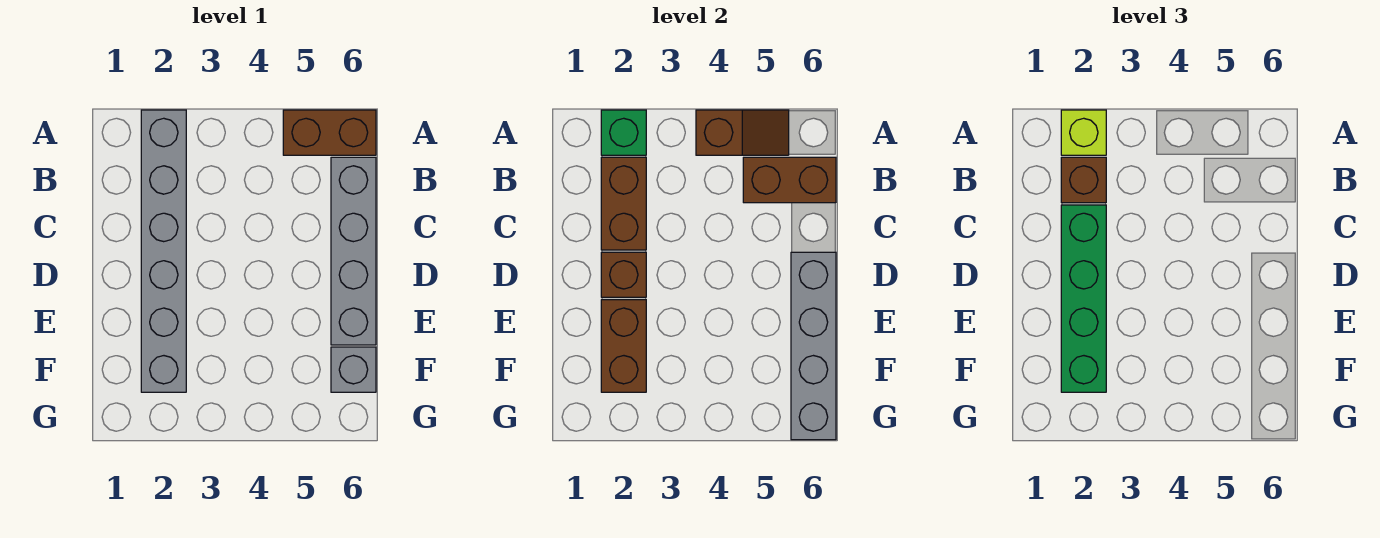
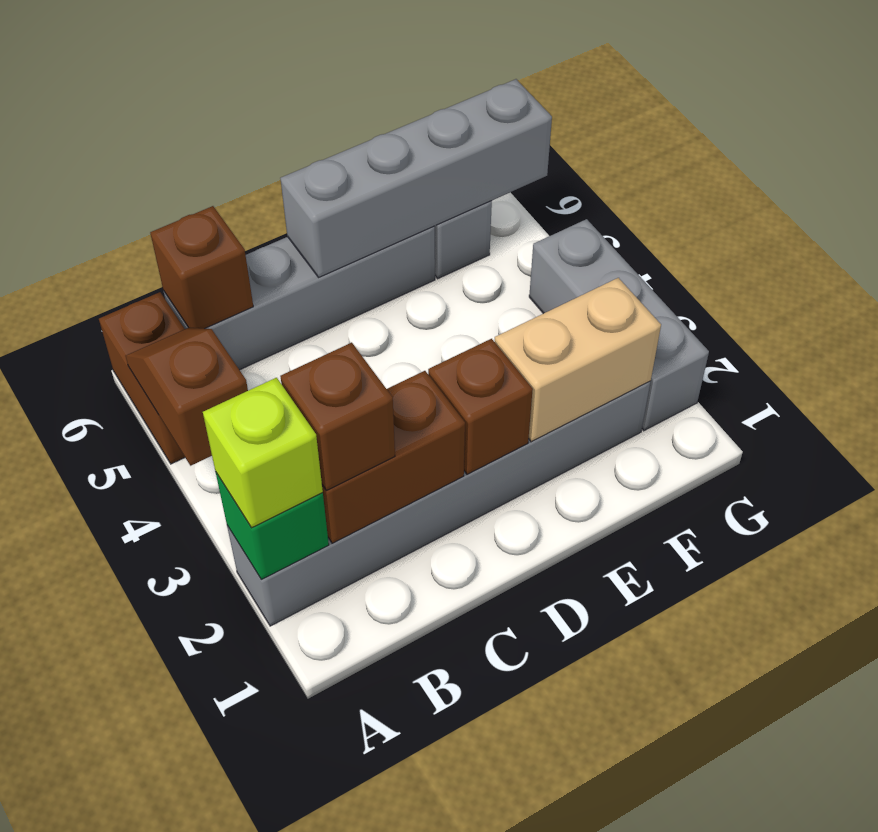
brown brick B5:B6 level 2 -> brown brick B6 level 2
green brick C2:F2 level 3 -> none
brown brick E2:F2 level 2 -> tan brick E2:F2 level 2
none -> grey brick G2:G4 level 1

